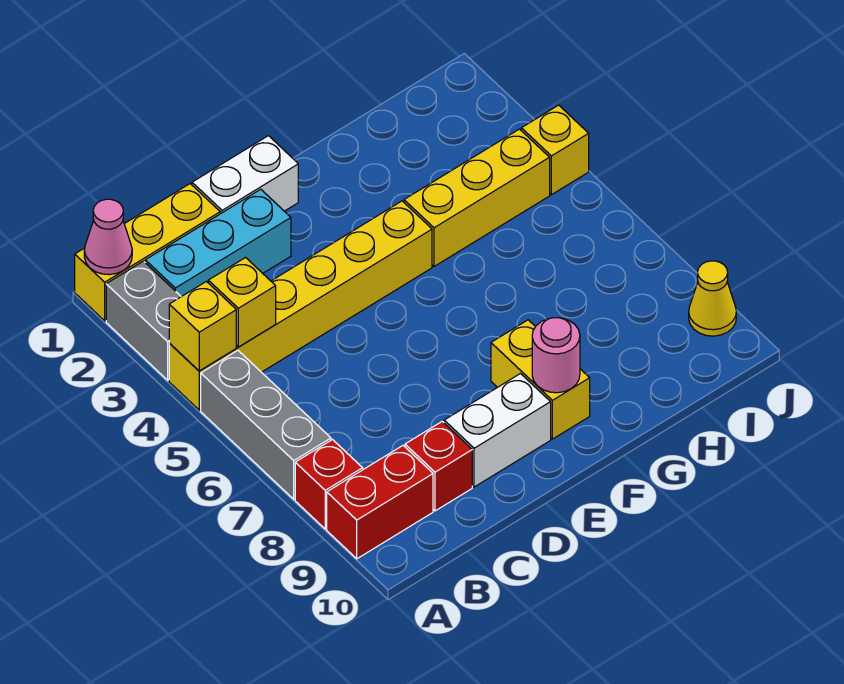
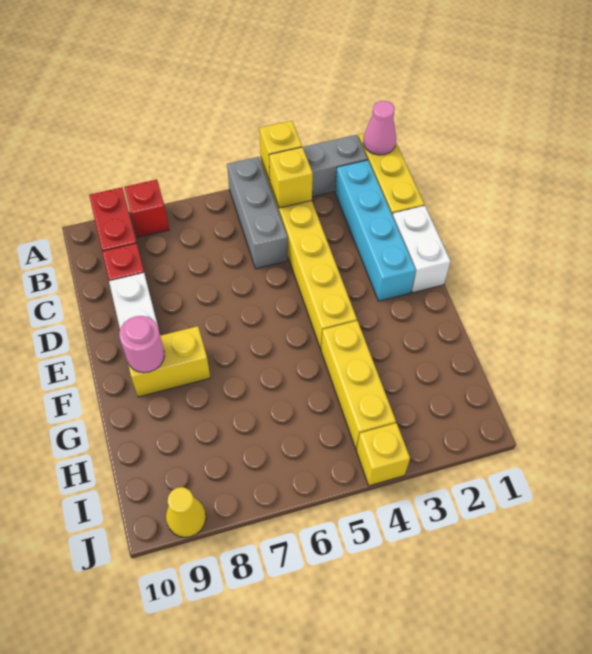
grey brick A5:A7 level 1 -> grey brick A5:C5 level 1
cyan brick B2:D2 level 1 -> cyan brick B2:E2 level 1

